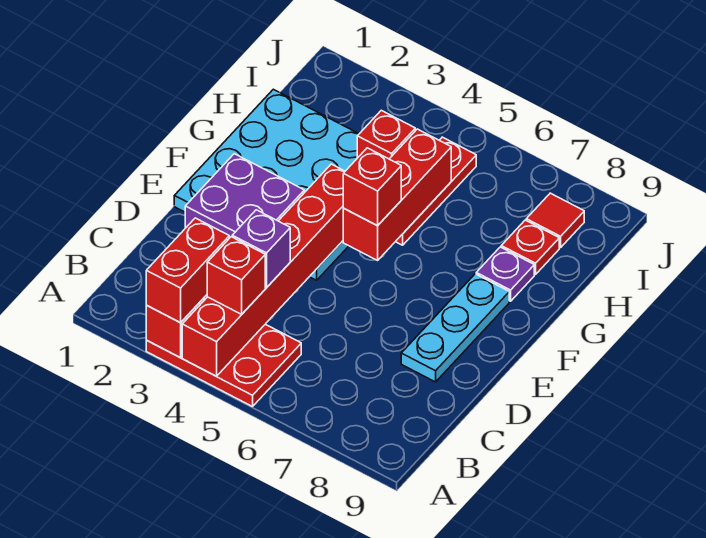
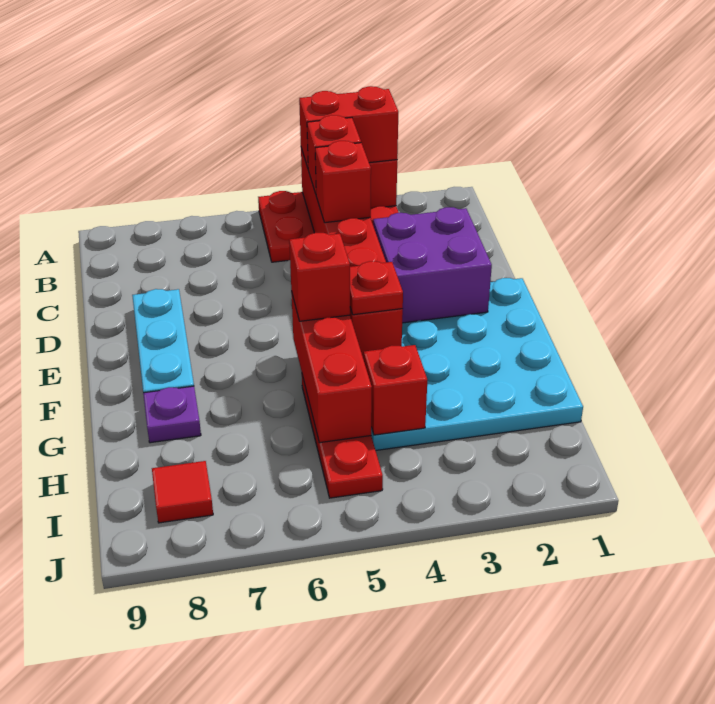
red brick A3:B3 level 3 -> red brick A3:A4 level 3
purple brick C4 level 3 -> red brick C4 level 3
red plate H8 level 1 -> red plate F4 level 3

